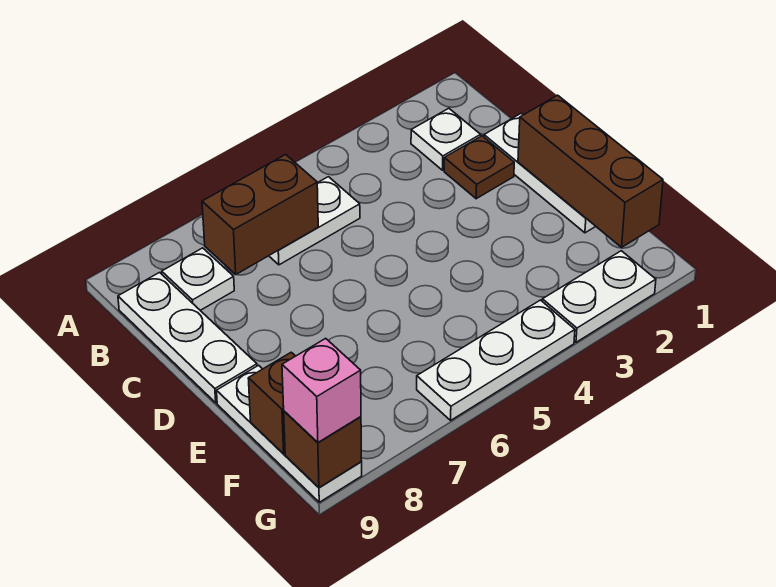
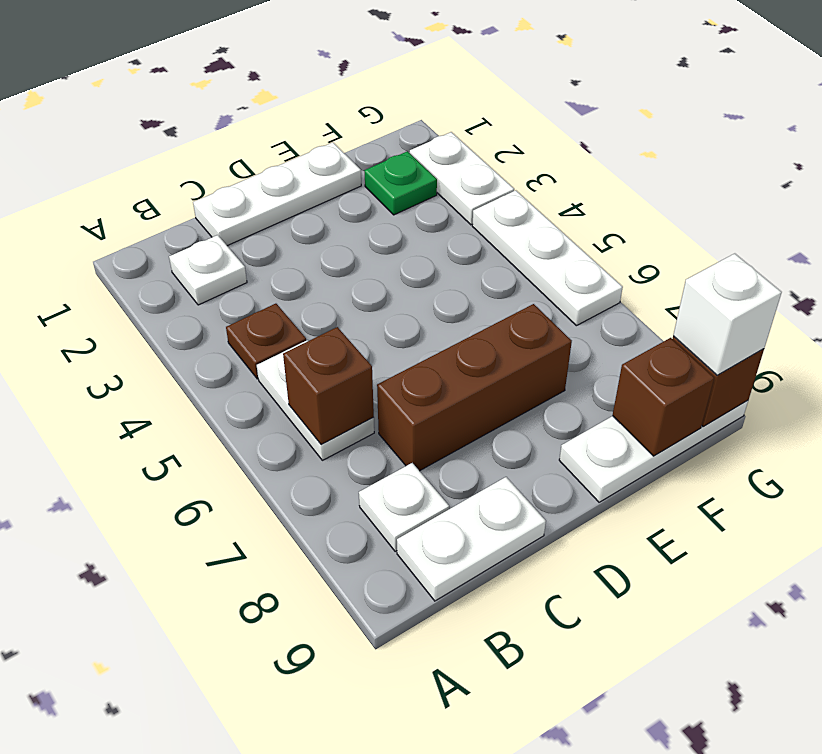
brown brick B6:B7 level 2 -> brown brick B6 level 2
white plate B9:D9 level 1 -> white plate B9:C9 level 1
brown plate C2 level 1 -> brown plate B4 level 1
brown brick D1:F1 level 2 -> brown brick C7:E7 level 1
none -> green plate F2 level 1
pink brick G9 level 3 -> white brick G9 level 3

